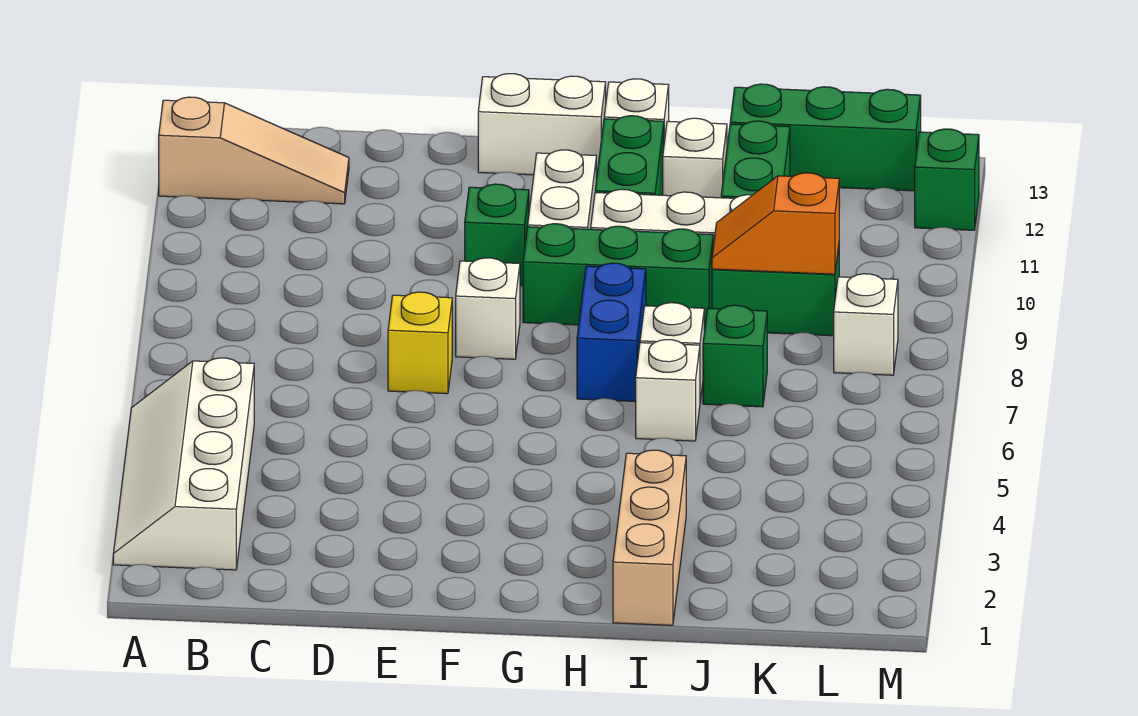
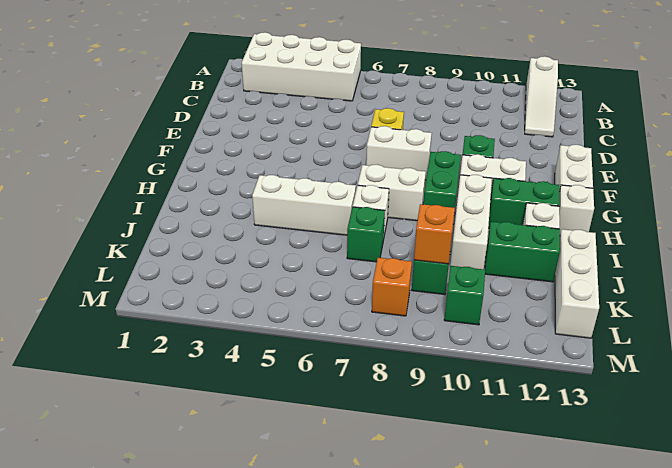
white slope A2:B5 level 1 top B -> white brick A2:B5 level 1
tan slope A12:C12 level 1 top A -> white slope A12:C12 level 1 top A
white brick F8 level 1 -> white brick F7:F8 level 1
green brick G9:I9 level 1 -> green brick G9:H9 level 1
blue brick H7:H8 level 1 -> white brick H7:H8 level 1
tan brick I1:I3 level 1 -> none
white brick I6 level 1 -> white brick I4:I6 level 1
green brick J13:L13 level 1 -> white brick J13:L13 level 1
white brick L8 level 1 -> orange brick L8 level 1
green brick M12 level 1 -> green brick L10 level 1

